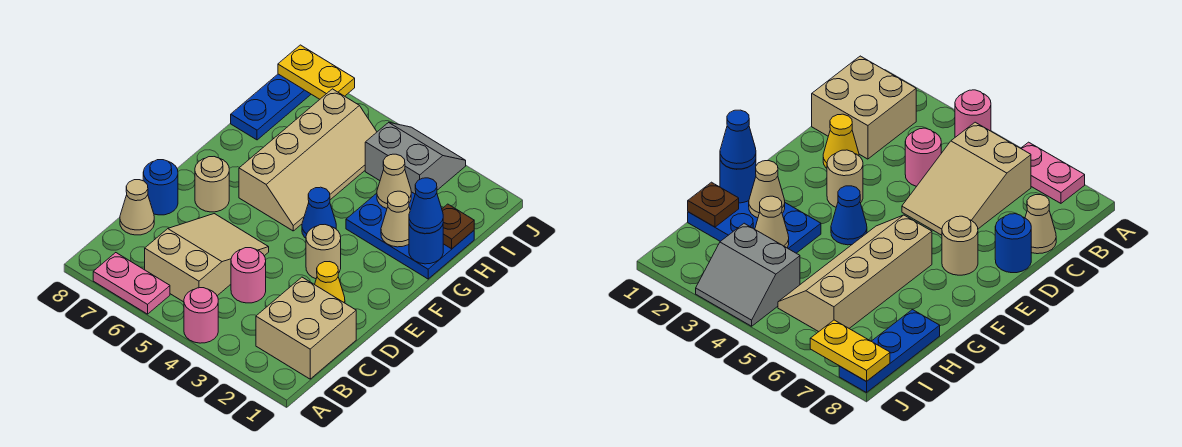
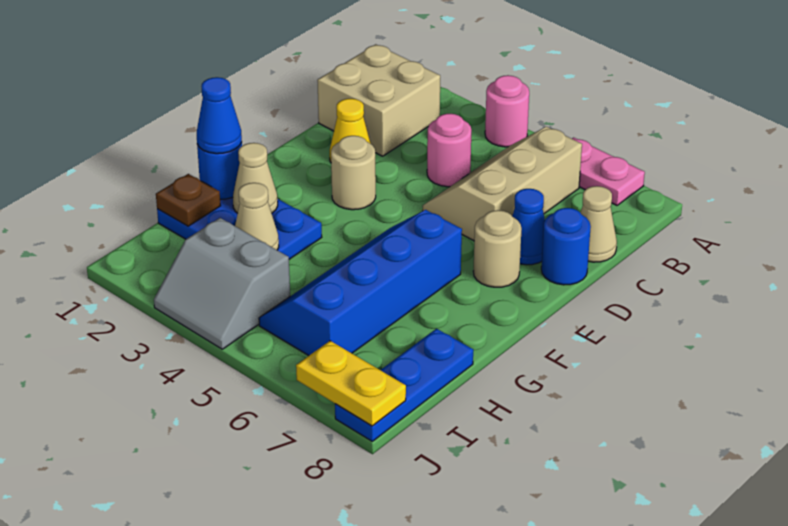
tan slope B5:D6 level 1 top B -> tan slope B5:D6 level 1 top 6
blue cone F4 level 1 -> blue cone D7 level 1
tan slope F5:I6 level 1 top 6 -> blue slope F5:I6 level 1 top 6

